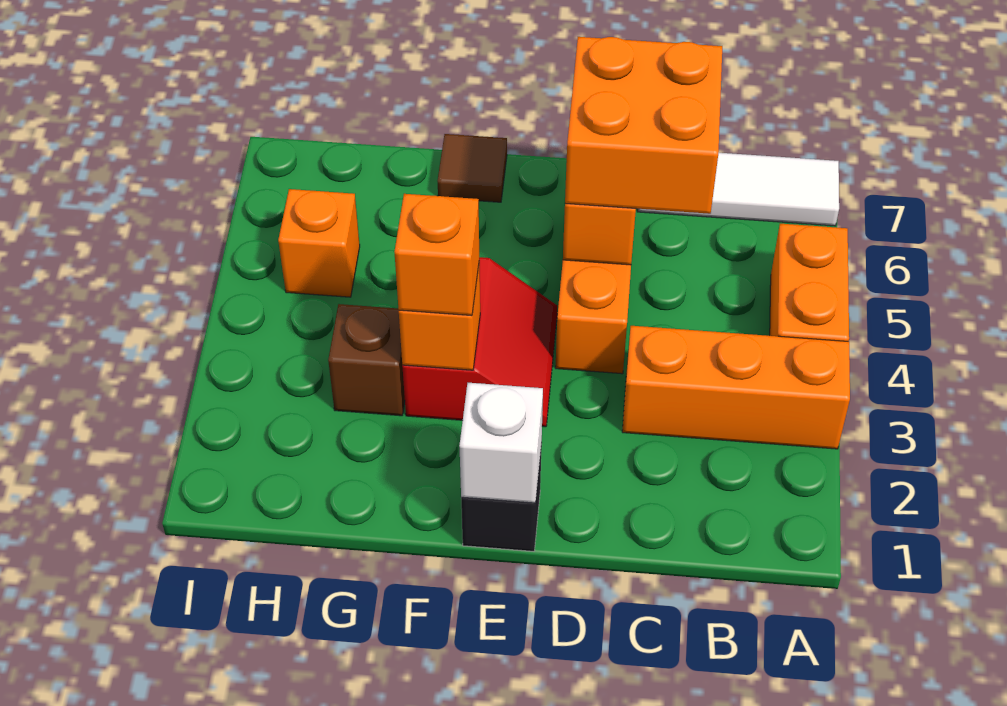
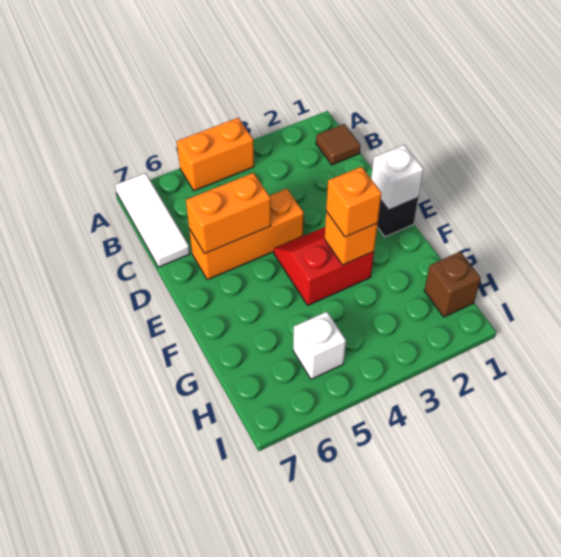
orange brick A3:C3 level 1 -> none
orange brick C5:D6 level 3 -> none
brown tile F7 level 1 -> brown tile B1 level 1
brown brick G3 level 1 -> brown brick H1 level 1
orange brick H5 level 1 -> white brick H5 level 1

